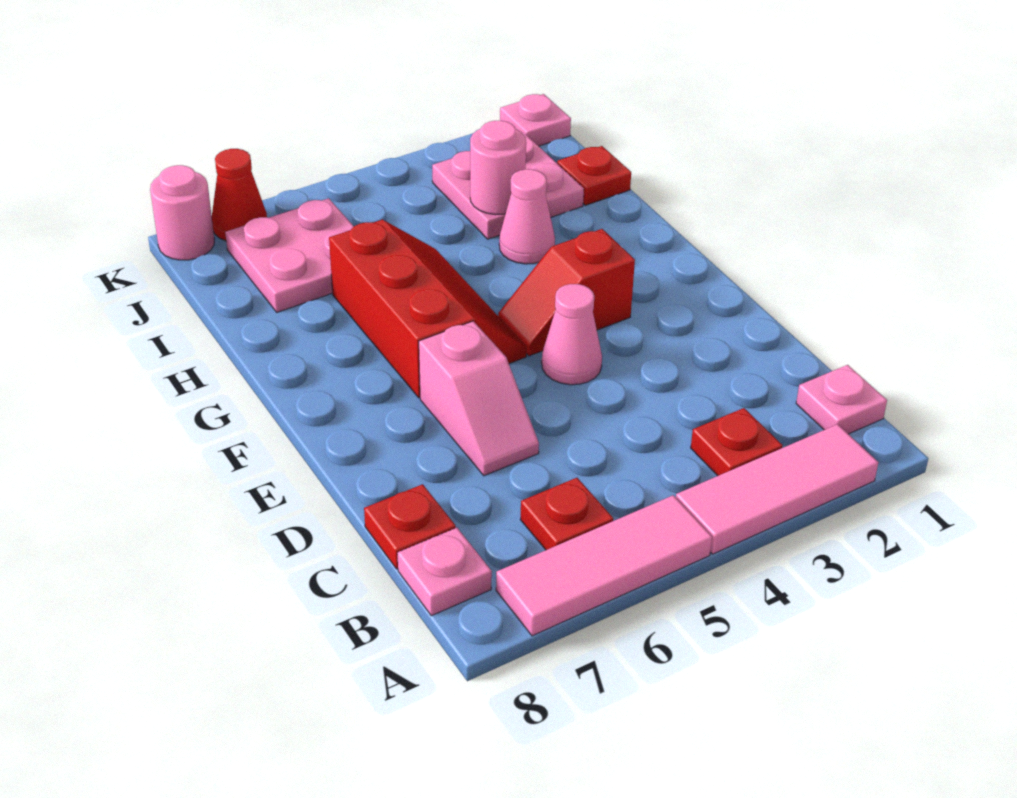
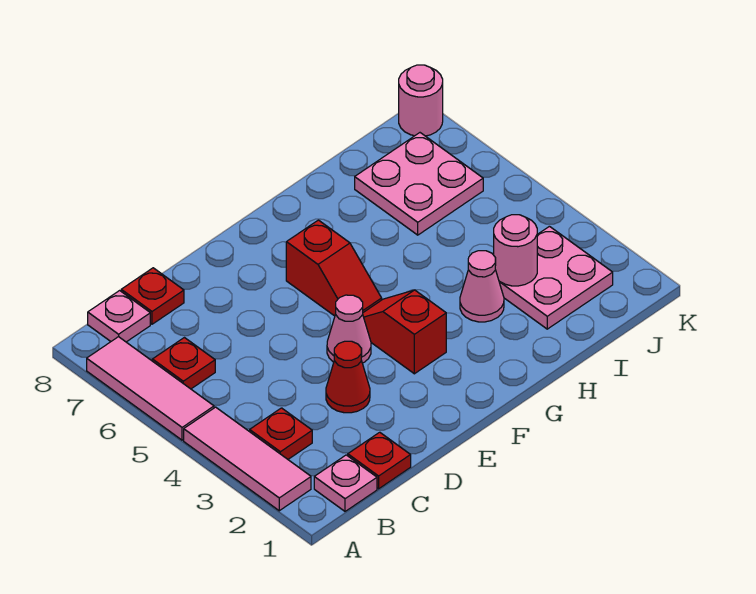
pink slope D6:E6 level 1 top E -> none
red slope F5:H6 level 1 top 6 -> red slope F5:F6 level 1 top 6
red plate I1 level 1 -> red plate C1 level 1
pink plate K1 level 1 -> none
red cone K7 level 1 -> red cone D3 level 1

